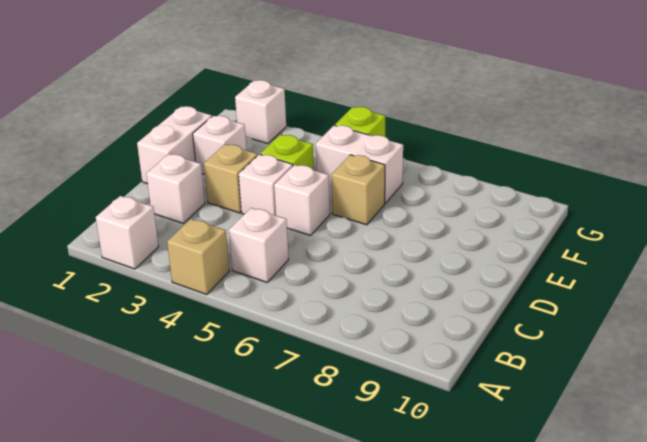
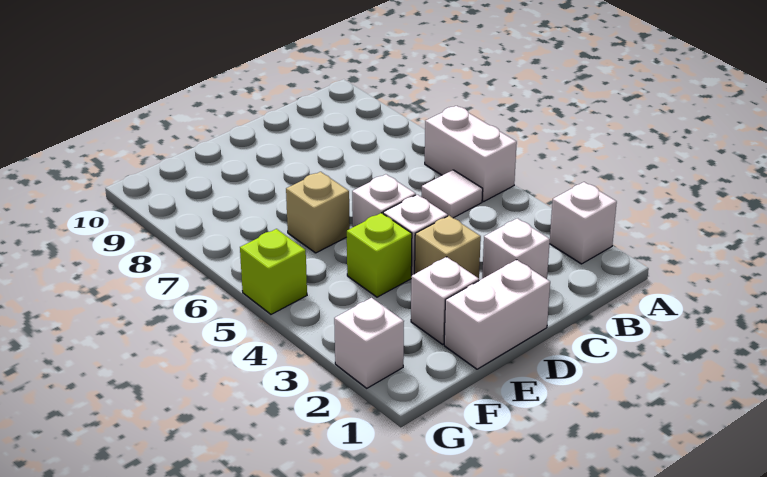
tan brick A4 level 1 -> none
white brick B5 level 1 -> white tile B5 level 1
white brick F5:F6 level 1 -> white brick A5:A6 level 1

